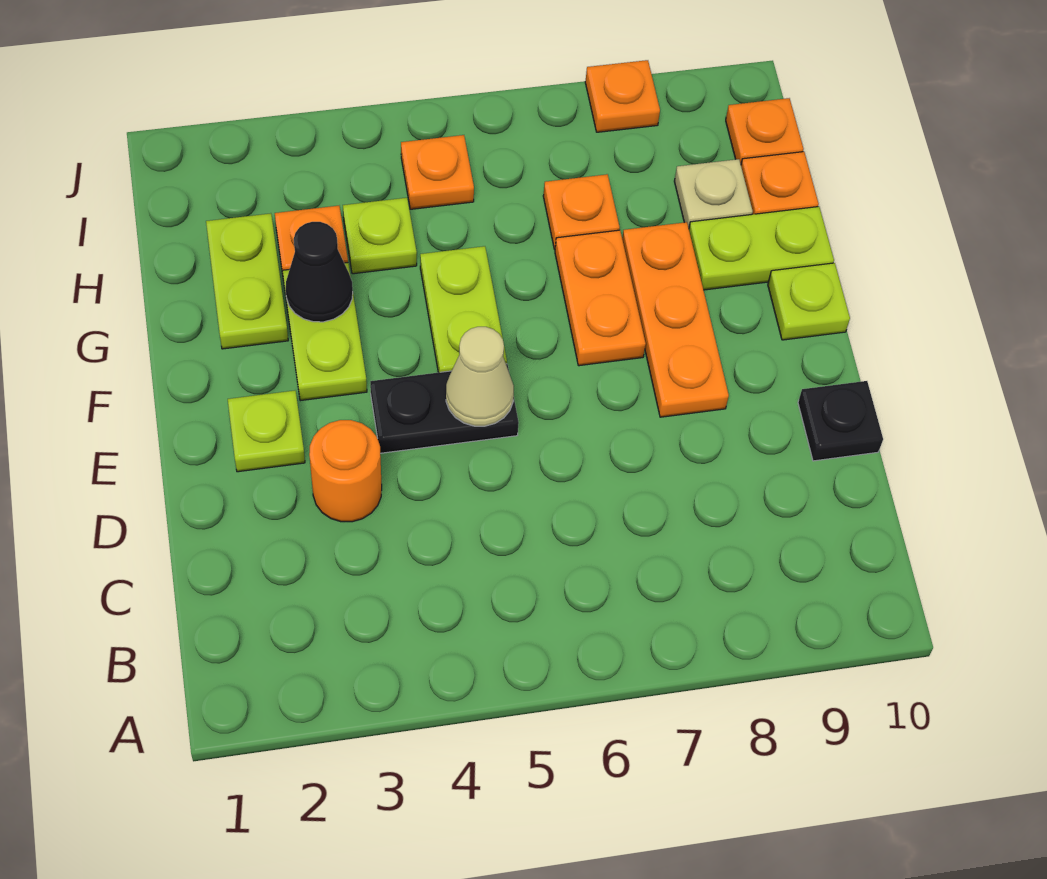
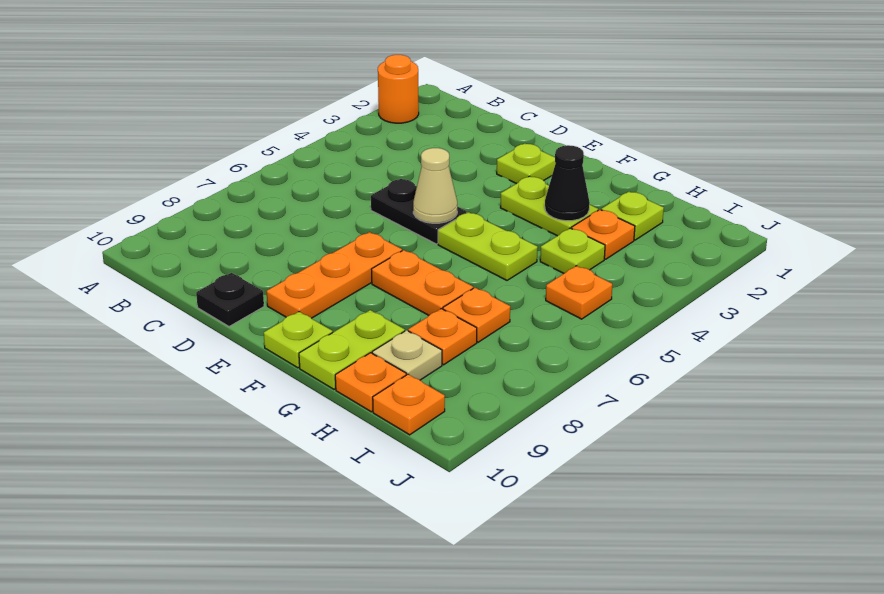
orange round brick D3 level 1 -> orange round brick A2 level 1
black plate E4:E5 level 1 -> black plate D5:E5 level 1
orange plate E8:G8 level 1 -> orange plate E7:E9 level 1
lime plate G2:H2 level 1 -> lime plate H2 level 1
orange plate J8 level 1 -> orange plate H8 level 1

